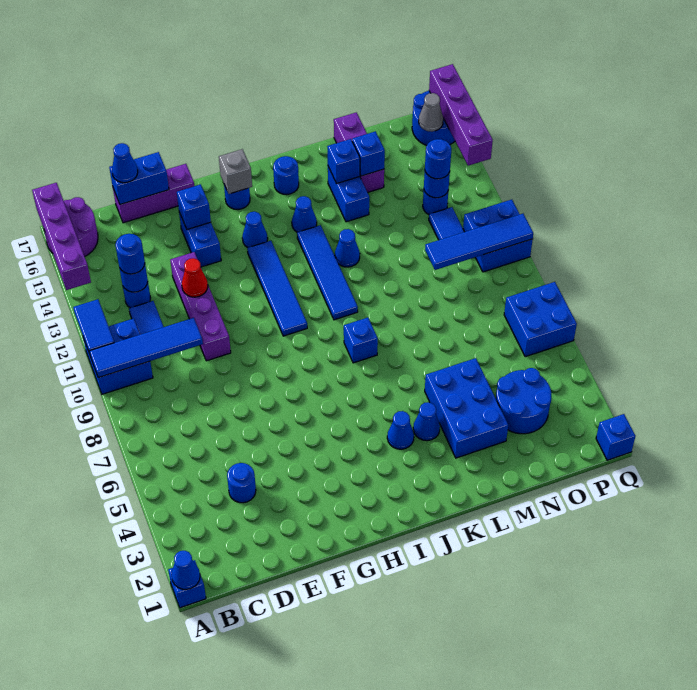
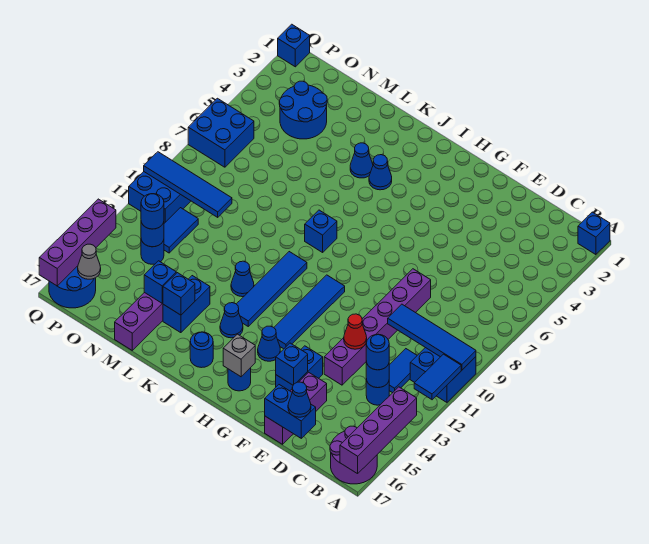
blue cone A1 level 2 -> none
blue round brick D4 level 1 -> none
purple brick D17:F17 level 1 -> purple brick E15:E17 level 1
purple brick E10:E13 level 1 -> purple brick E8:E13 level 1
blue brick L3:M5 level 1 -> none

